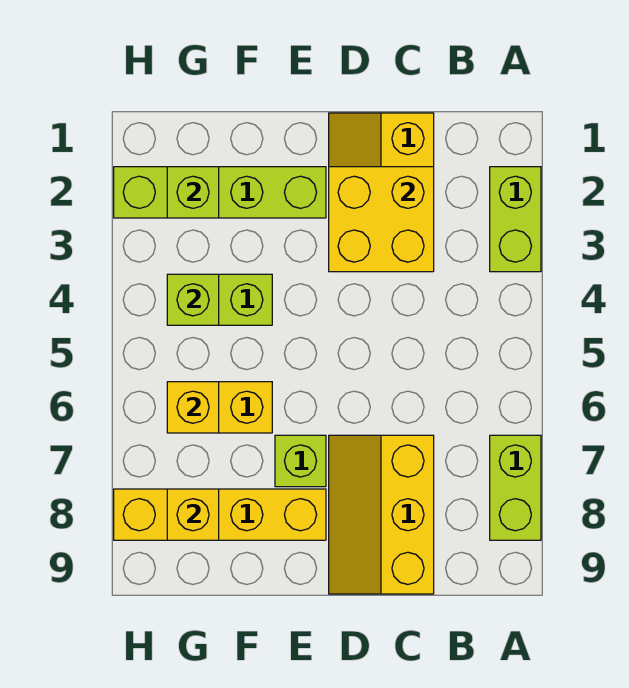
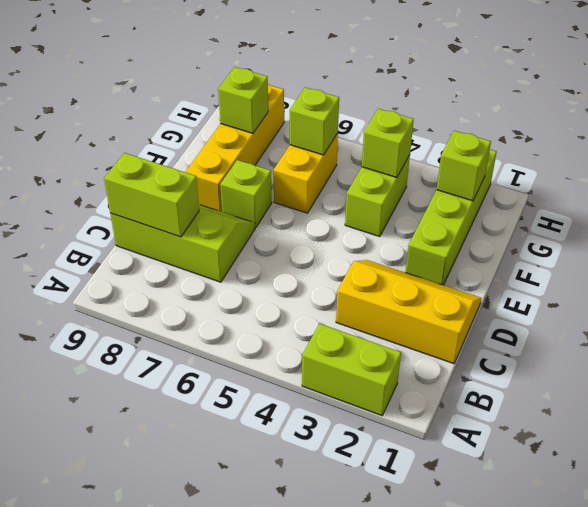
lime brick A7:A8 level 1 -> lime brick C8:C9 level 2
yellow brick C2:D3 level 2 -> none
yellow slope C7:D9 level 1 top C -> lime slope C7:D9 level 1 top C
yellow brick G6 level 2 -> lime brick G6 level 2
yellow brick G8 level 2 -> lime brick G8 level 2

